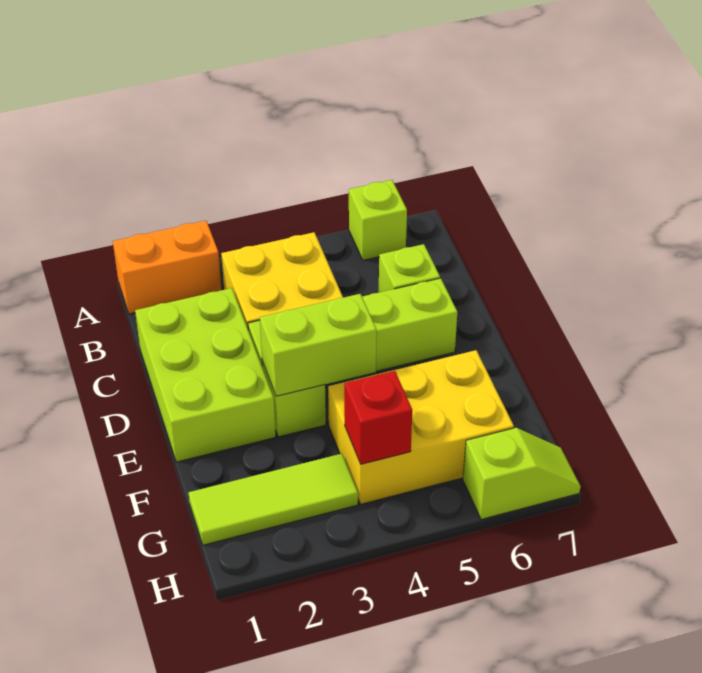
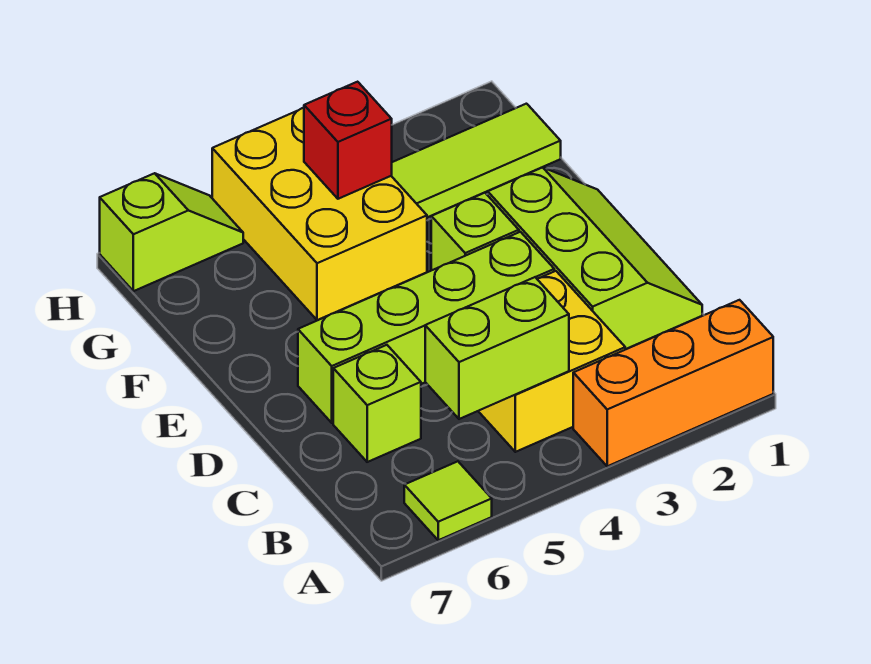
orange brick A1:A2 level 1 -> orange brick A1:A3 level 1
lime brick A6 level 1 -> lime tile A6 level 1
lime brick C1:E2 level 1 -> lime slope C1:E2 level 1 top 2
lime brick E3:E4 level 2 -> lime brick B4:B5 level 2
yellow brick F4:G6 level 1 -> yellow brick F4:H5 level 1
lime slope H6:H7 level 1 top 6 -> lime slope H6:H7 level 1 top 7

